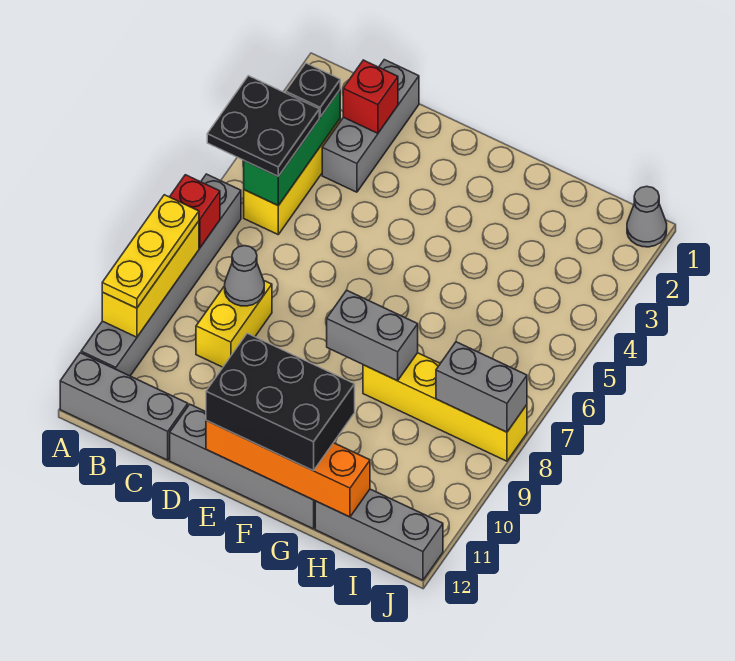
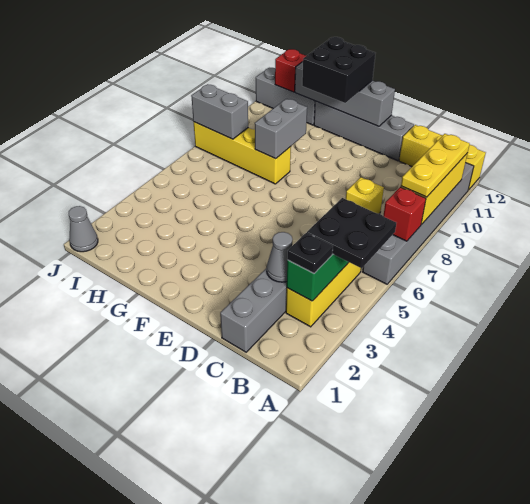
grey brick A12:C12 level 1 -> yellow brick A12:C12 level 1
red brick C2 level 2 -> red brick I12 level 2
yellow brick C8:C9 level 1 -> yellow brick C8 level 1
grey cone C8 level 2 -> grey cone C3 level 2
black brick E11:G12 level 3 -> black brick F11:G12 level 3
orange brick E12:H12 level 2 -> grey brick E12:H12 level 2
grey brick F8:G8 level 2 -> grey brick G8:G9 level 2

